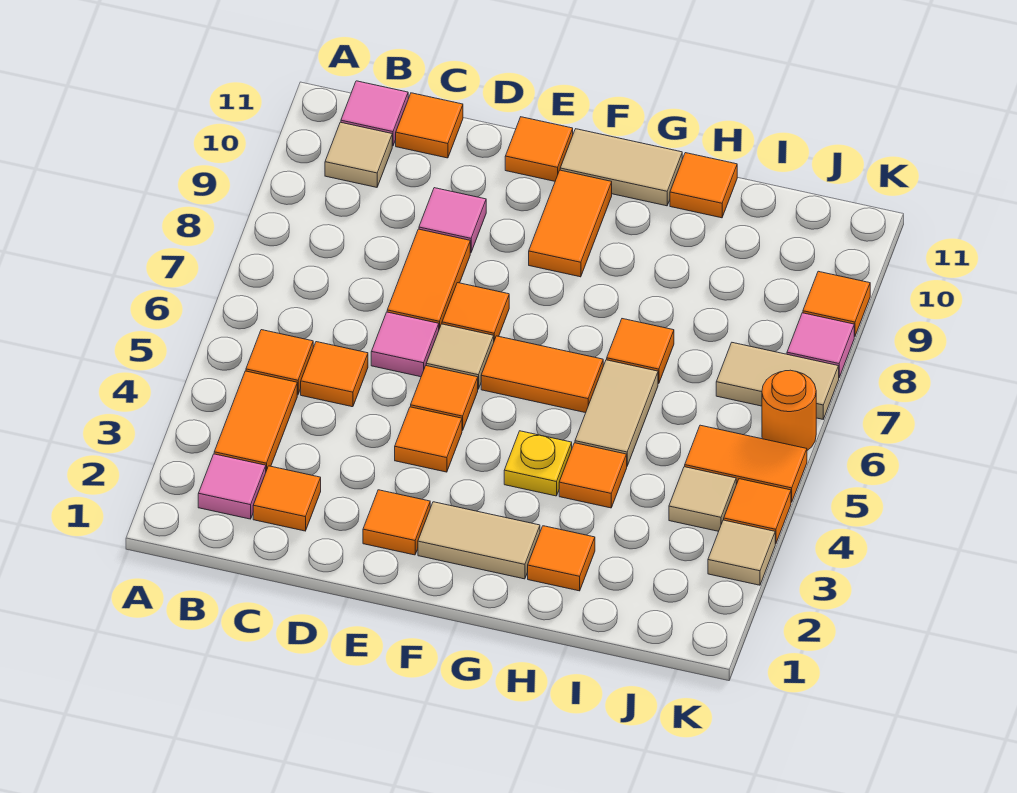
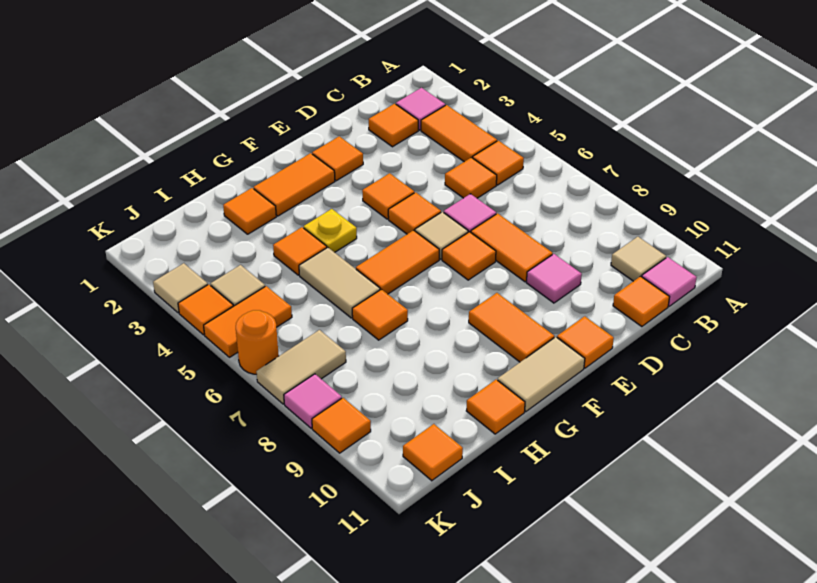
tan tile F2:G2 level 1 -> orange tile F2:G2 level 1
none -> orange tile J11 level 1

